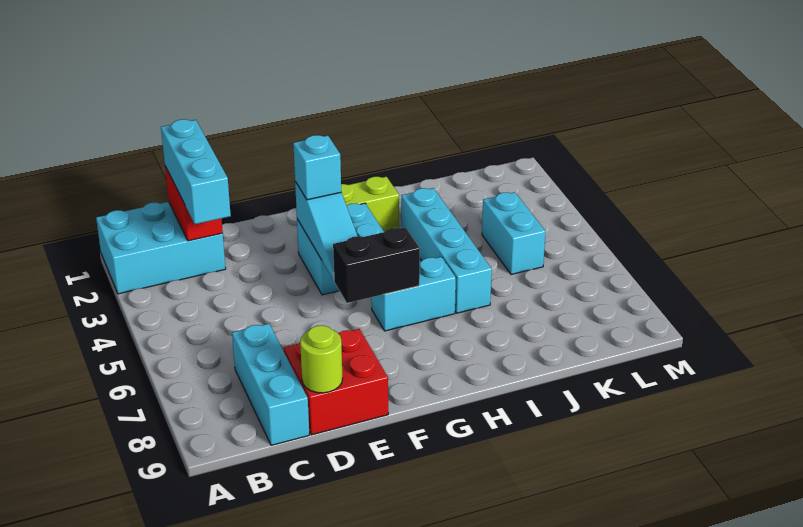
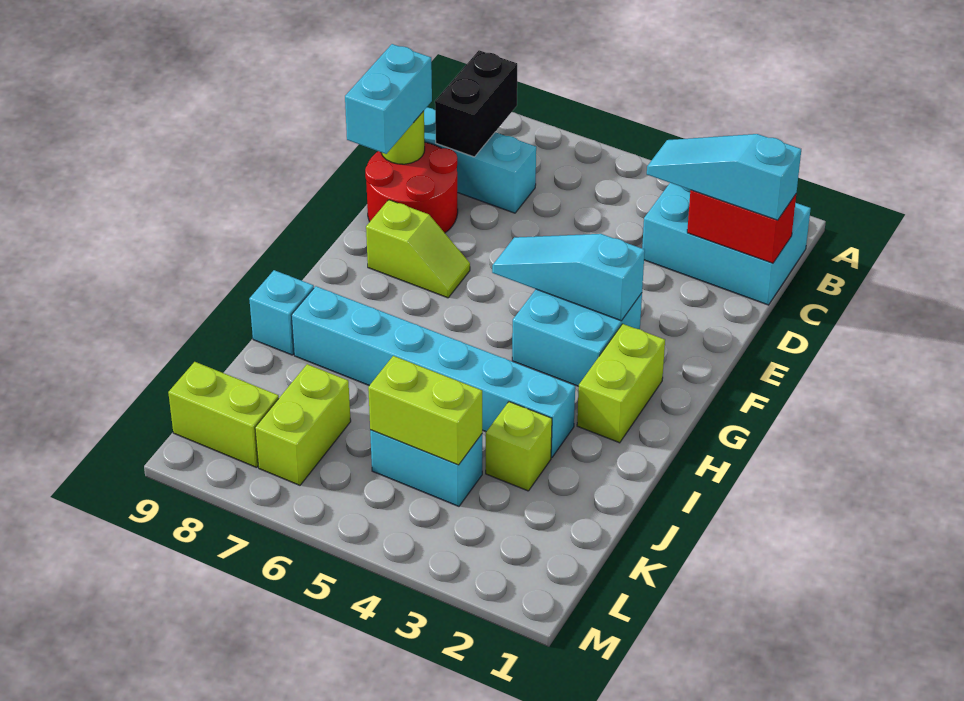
cyan brick A1:C2 level 1 -> cyan brick B1:C3 level 1
cyan brick C1:C3 level 3 -> cyan slope C1:C3 level 3 top 1
red brick D8:E9 level 1 -> red round brick D8:E9 level 1
cyan brick F3 level 3 -> cyan brick I9 level 1
black brick F6:G6 level 2 -> black brick B8:C8 level 2
none -> lime slope F7:F8 level 1 top 8
cyan brick G6:H6 level 1 -> cyan brick D9:E9 level 3
cyan brick I3:I6 level 1 -> cyan brick I3:I8 level 1
none -> lime brick J3 level 1
none -> lime brick K4:K5 level 2
none -> lime brick K7:L7 level 1
none -> lime brick L8:L9 level 1

